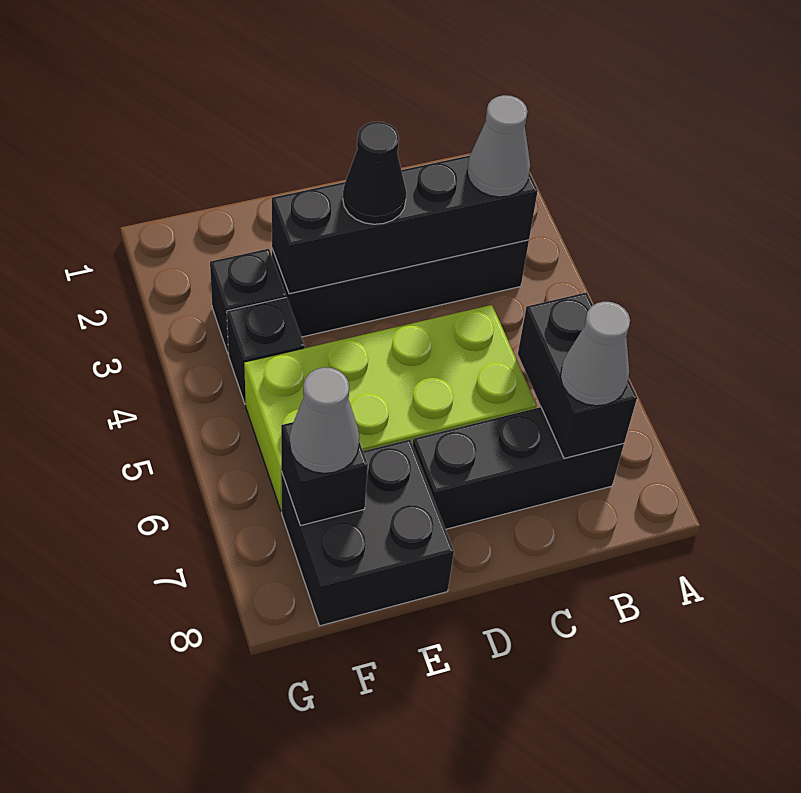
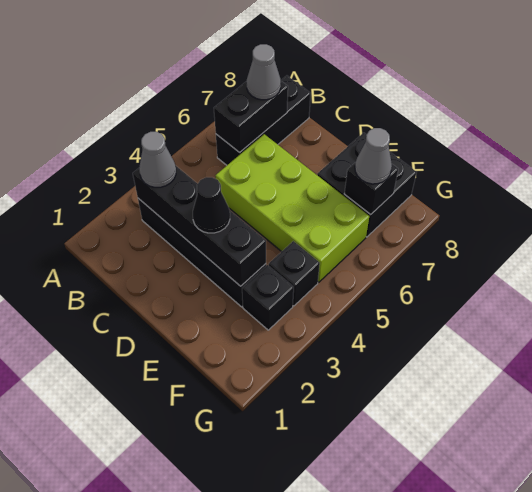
black brick B7:D7 level 1 -> black brick B6:B8 level 1

